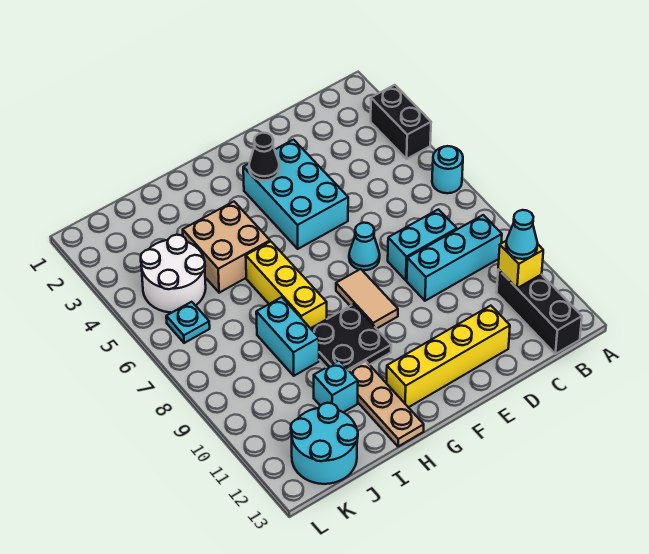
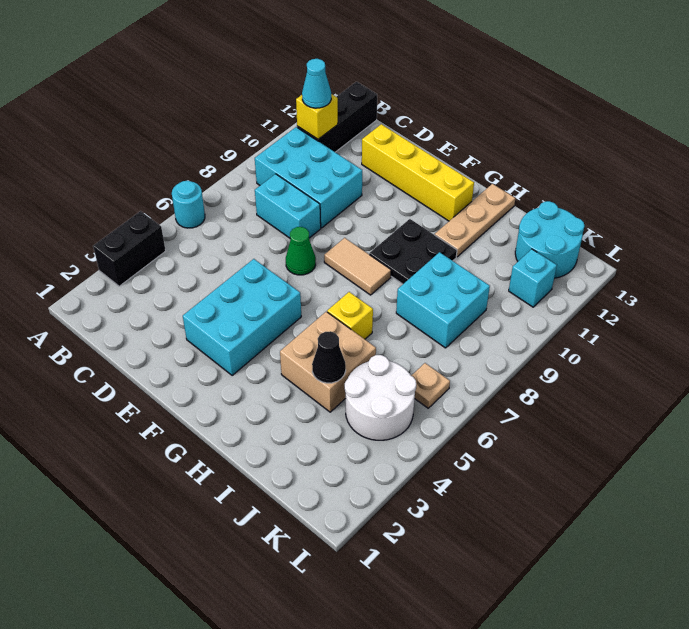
cyan brick B9:D9 level 1 -> cyan brick B9:D10 level 1
cyan cone E7 level 1 -> green cone E7 level 1
black cone F3 level 2 -> black cone I4 level 2
tan tile F8:F9 level 1 -> tan tile F8:G8 level 1
yellow brick H6:H8 level 1 -> yellow brick H6 level 1
cyan brick I8:I9 level 1 -> cyan brick I8:J9 level 1
cyan brick I11 level 1 -> cyan brick K11 level 1
cyan plate K6 level 1 -> tan plate K6 level 1

